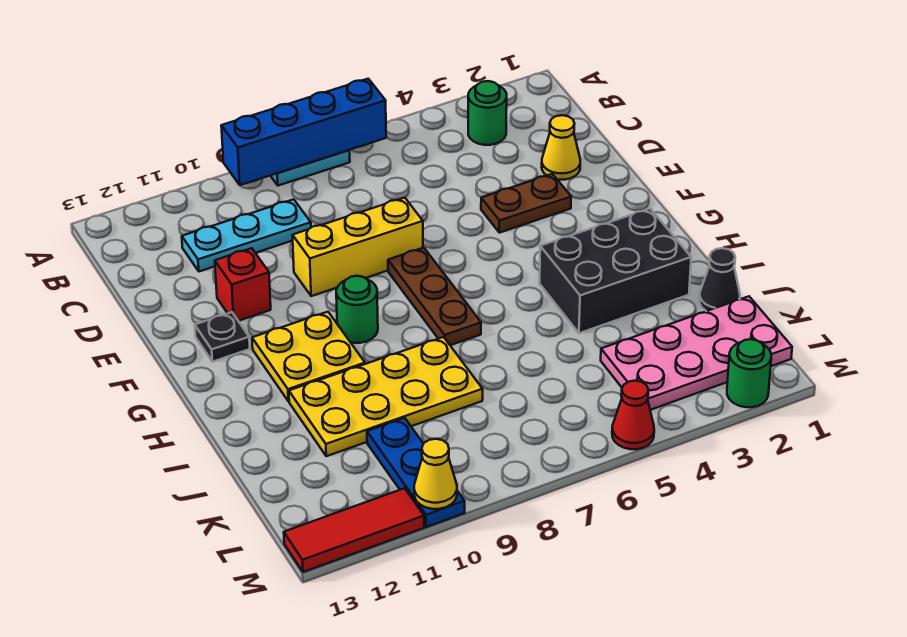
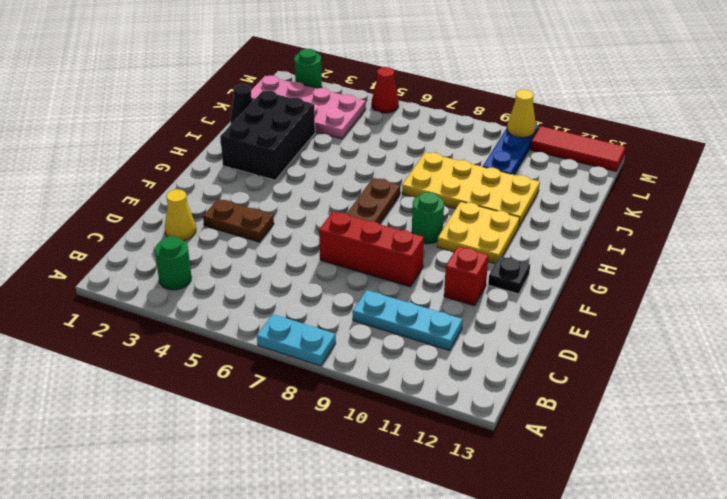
blue brick A6:A9 level 2 -> none
yellow brick E7:E9 level 1 -> red brick E7:E9 level 1
black brick H2:I4 level 1 -> black brick H2:J3 level 1

